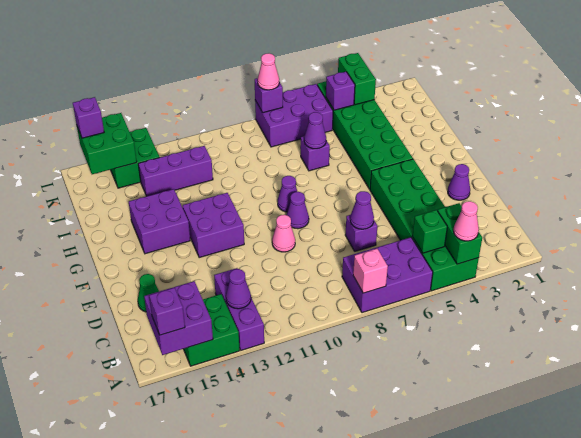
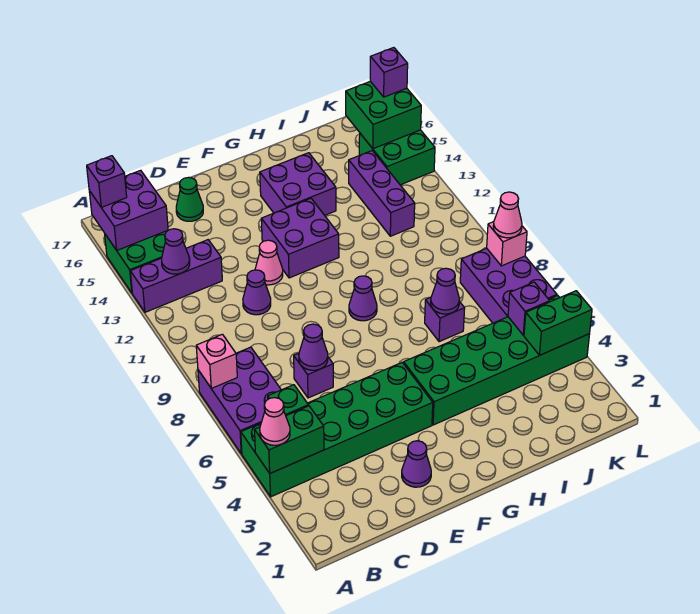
pink cone E10 level 1 -> pink cone E12 level 1
purple cone F9 level 1 -> purple cone D11 level 1
purple brick L8 level 2 -> pink brick L8 level 2

